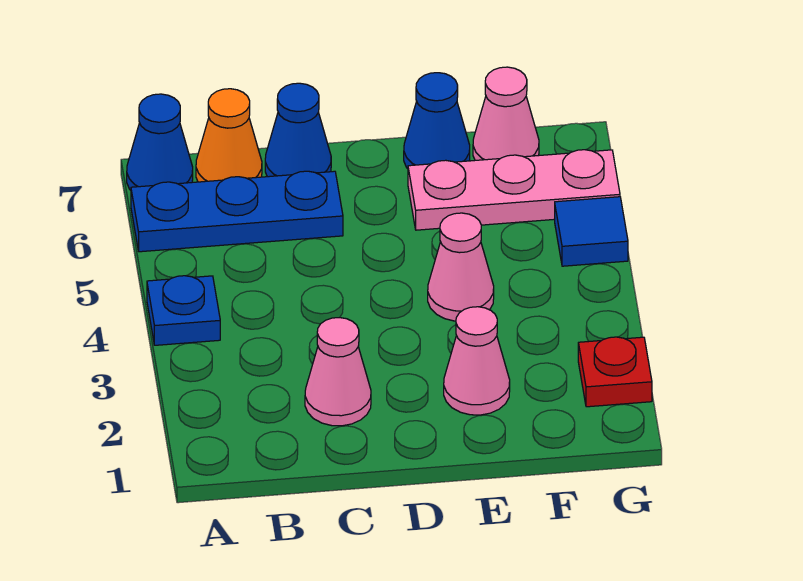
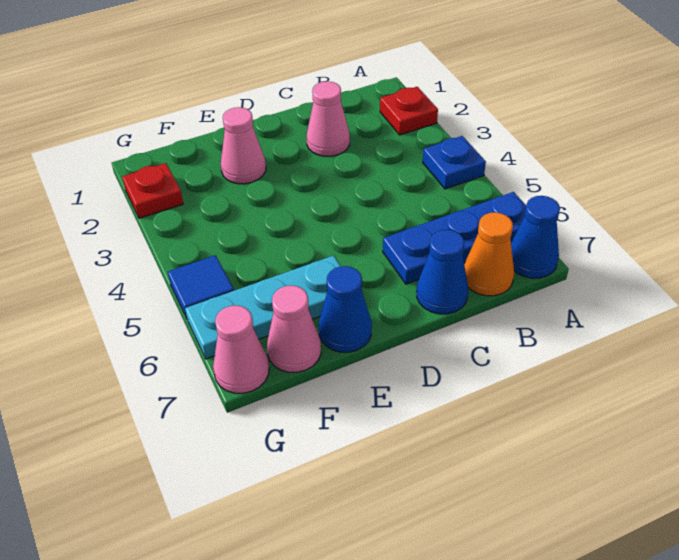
none -> red plate A2 level 1
pink cone E4 level 1 -> pink cone G7 level 1
pink plate E6:G6 level 1 -> cyan plate E6:G6 level 1

